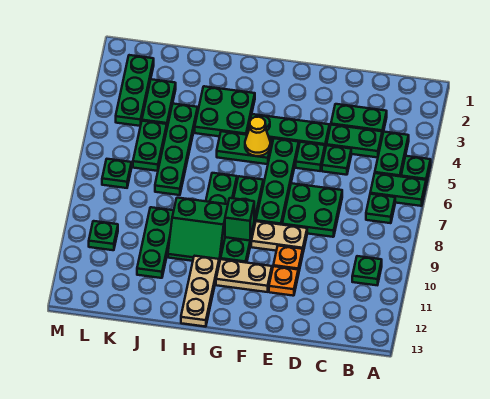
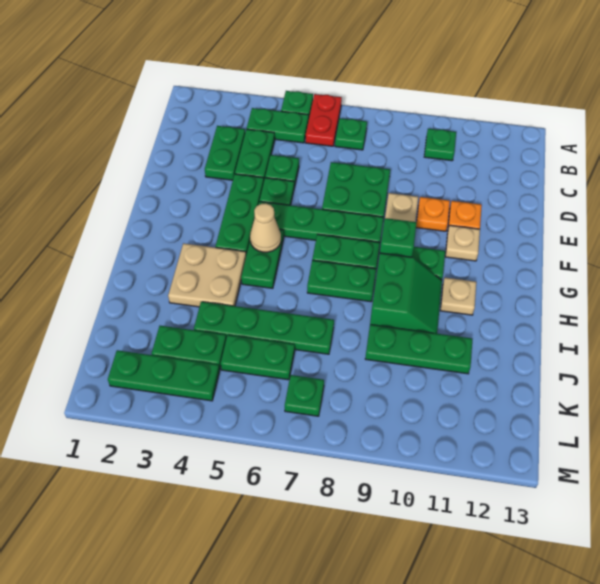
green plate A6:B6 level 1 -> red plate A6:B6 level 1
tan plate F11:G11 level 1 -> tan plate F11 level 1
yellow cone G5 level 2 -> tan cone G5 level 2
green plate H3:I4 level 1 -> tan plate H3:I4 level 1
tan plate H11:H13 level 1 -> tan plate H11 level 1
green plate L10 level 1 -> none

